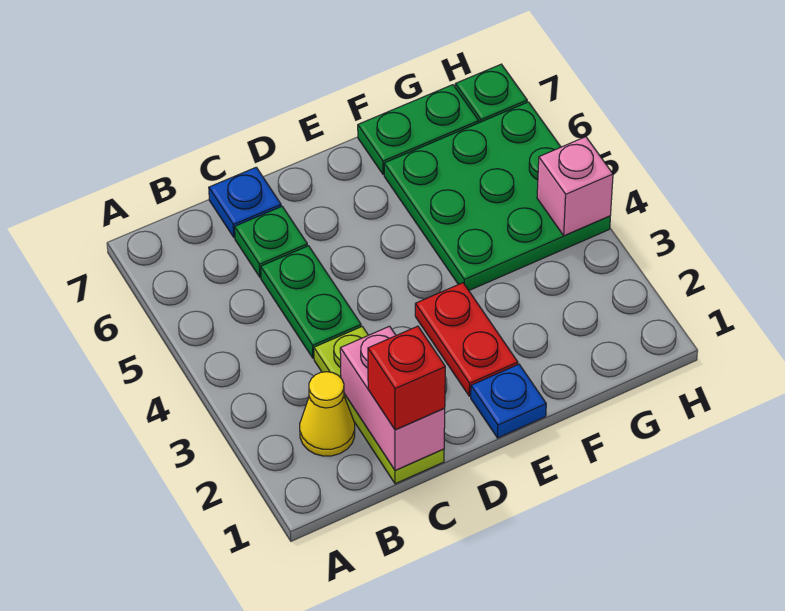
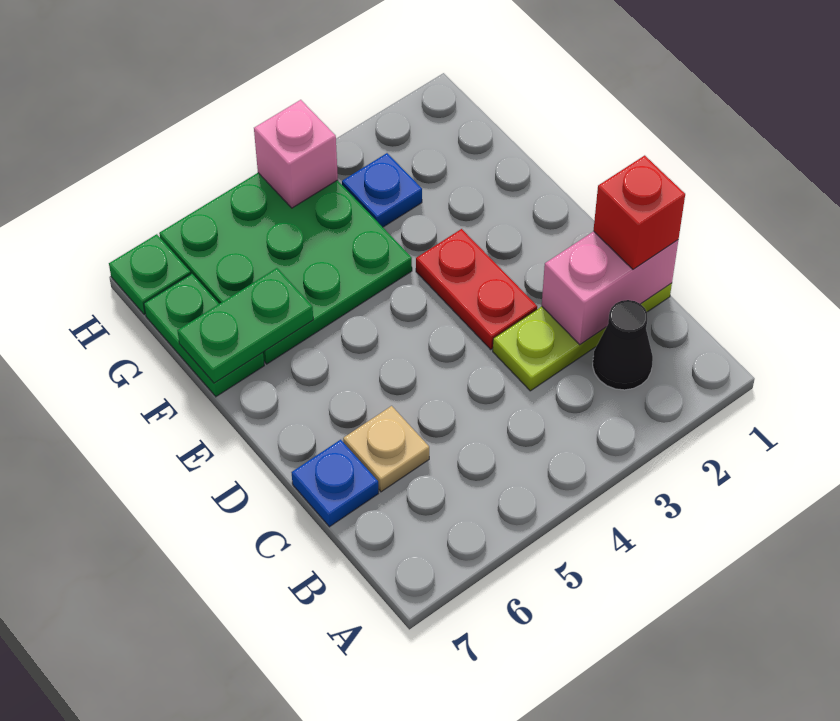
yellow cone B2 level 1 -> black cone B2 level 1
green plate C4:C5 level 1 -> green plate F6:F7 level 2
green plate C6 level 1 -> tan plate C6 level 1
blue plate E1 level 1 -> blue plate G3 level 1
red plate E2:E3 level 1 -> red plate D3:E3 level 1

